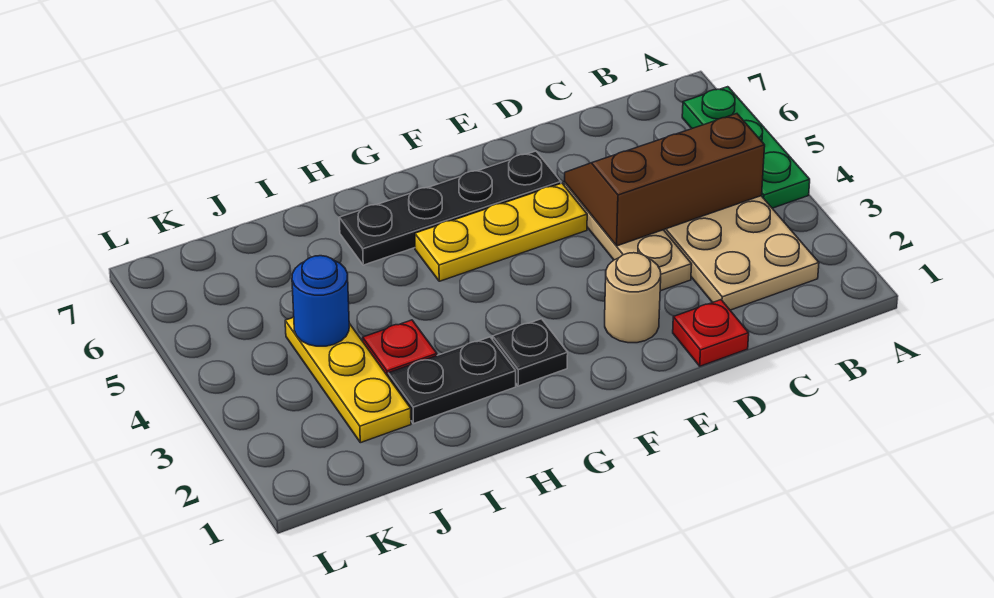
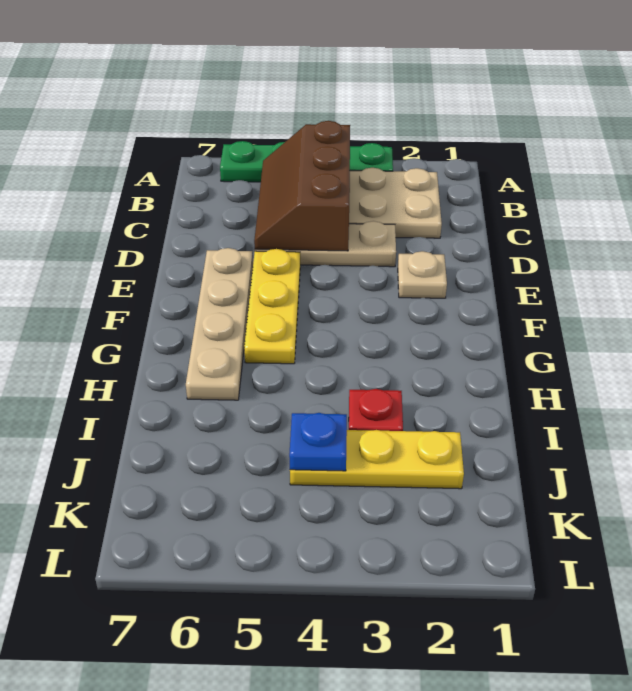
green plate A4:A6 level 1 -> green plate A3:A6 level 1
red plate D1 level 1 -> none
tan round brick E2 level 1 -> tan plate E2 level 1
black plate E6:H6 level 1 -> tan plate E6:H6 level 1
black plate G2 level 1 -> none
black plate H2:I2 level 1 -> none
blue round brick J4 level 2 -> blue plate J4 level 2

